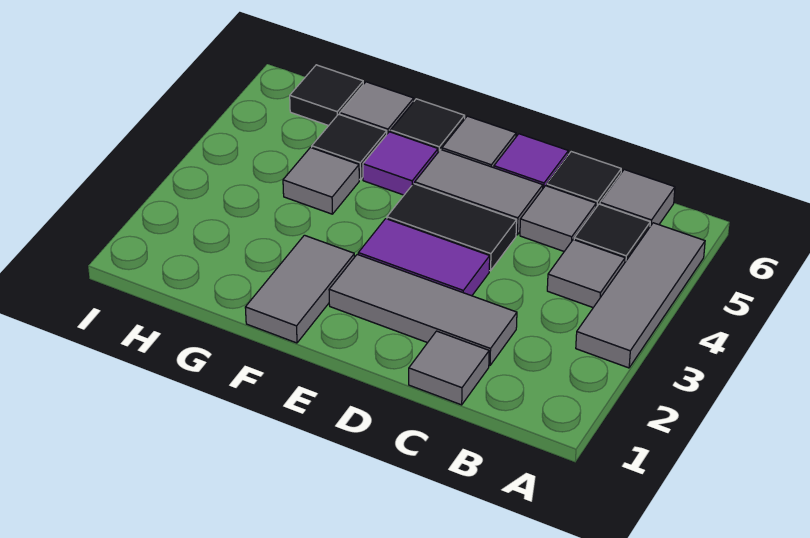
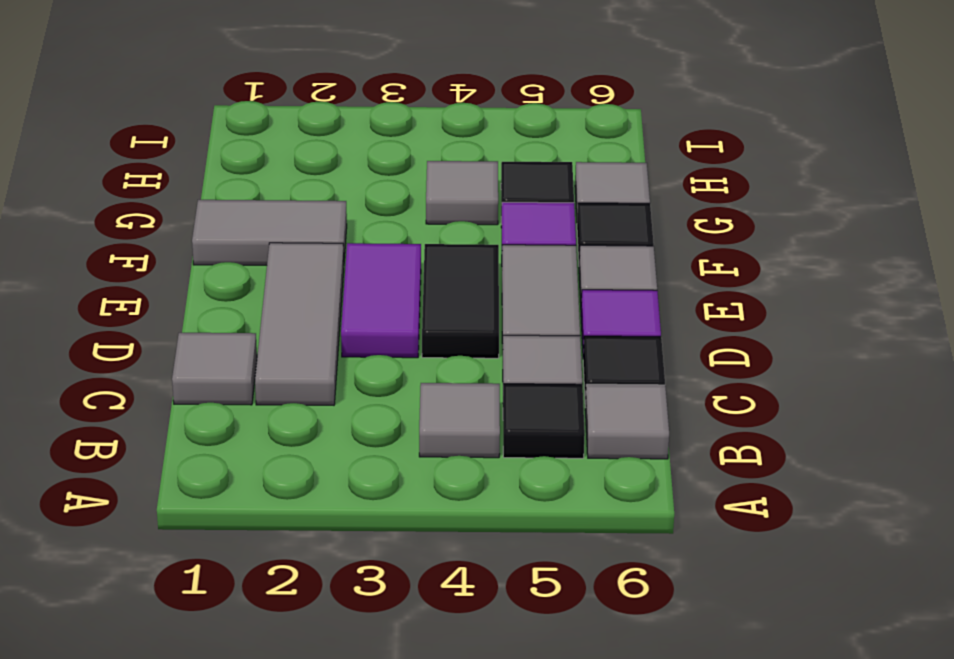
grey tile A3:A5 level 1 -> none
black tile H6 level 1 -> none

